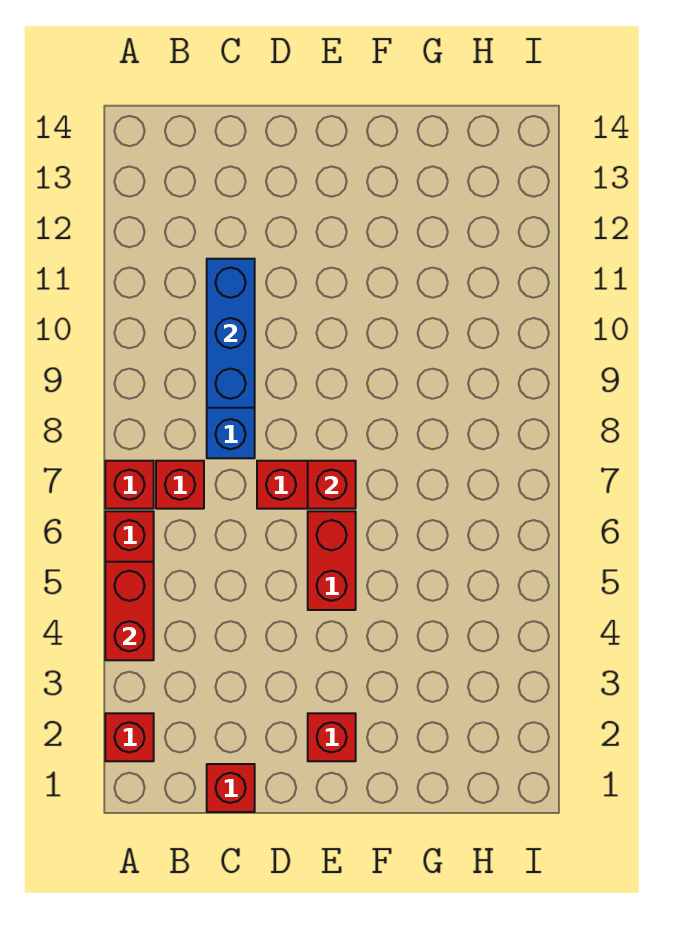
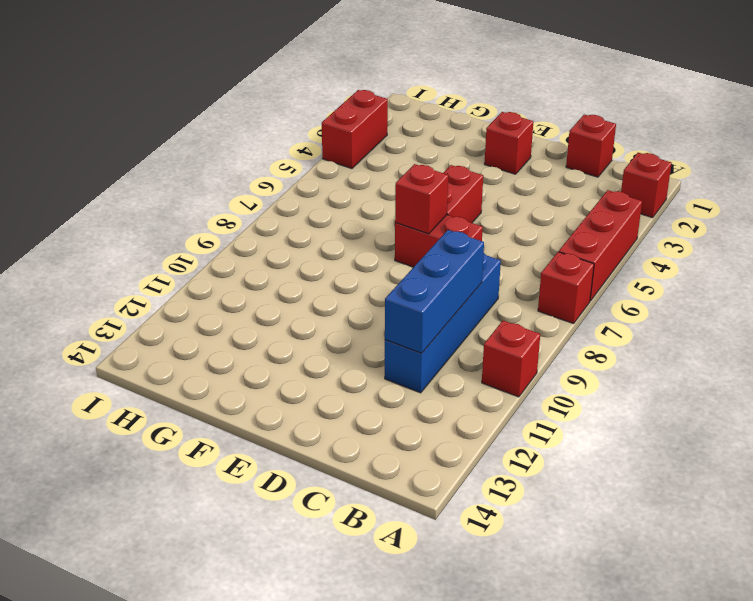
red brick A4:A5 level 2 -> red brick I3:I4 level 1
red brick B7 level 1 -> red brick A10 level 1

